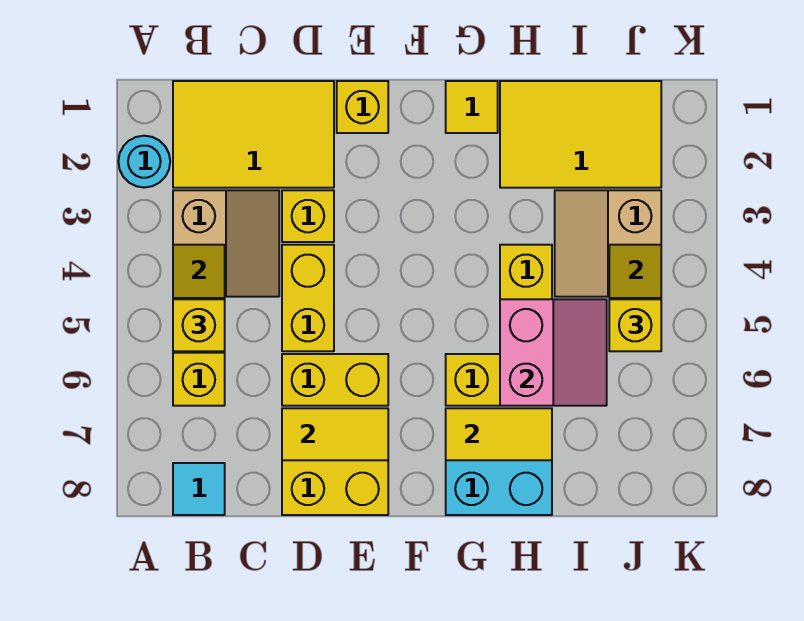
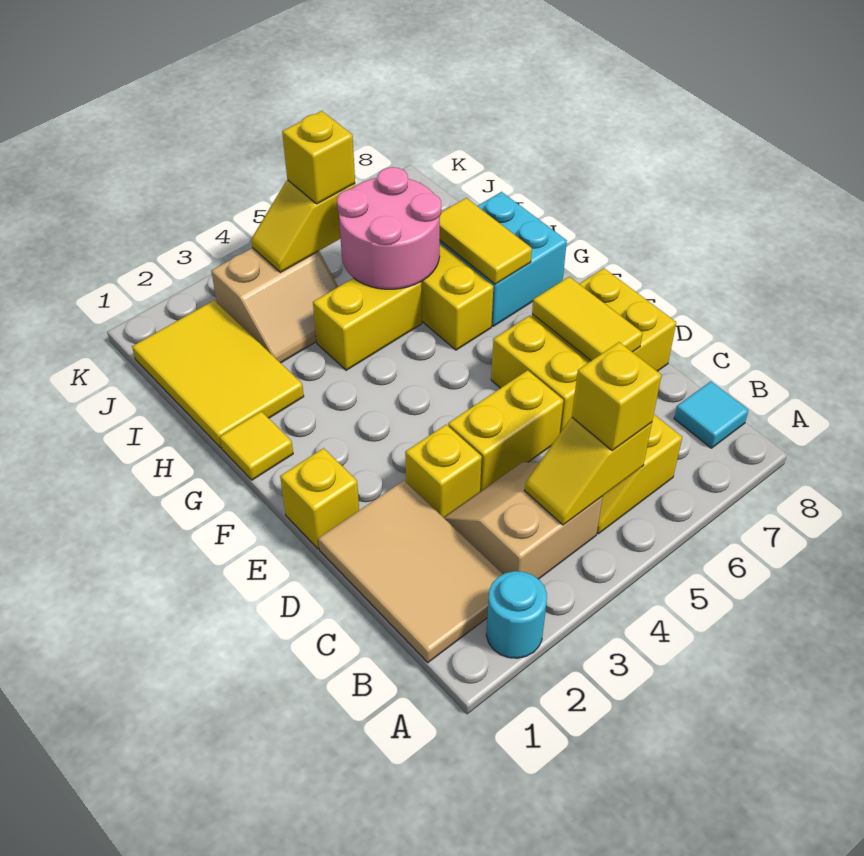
yellow tile B1:D2 level 1 -> tan tile B1:D2 level 1
pink slope H5:I6 level 2 top H -> pink round brick H5:I6 level 2

